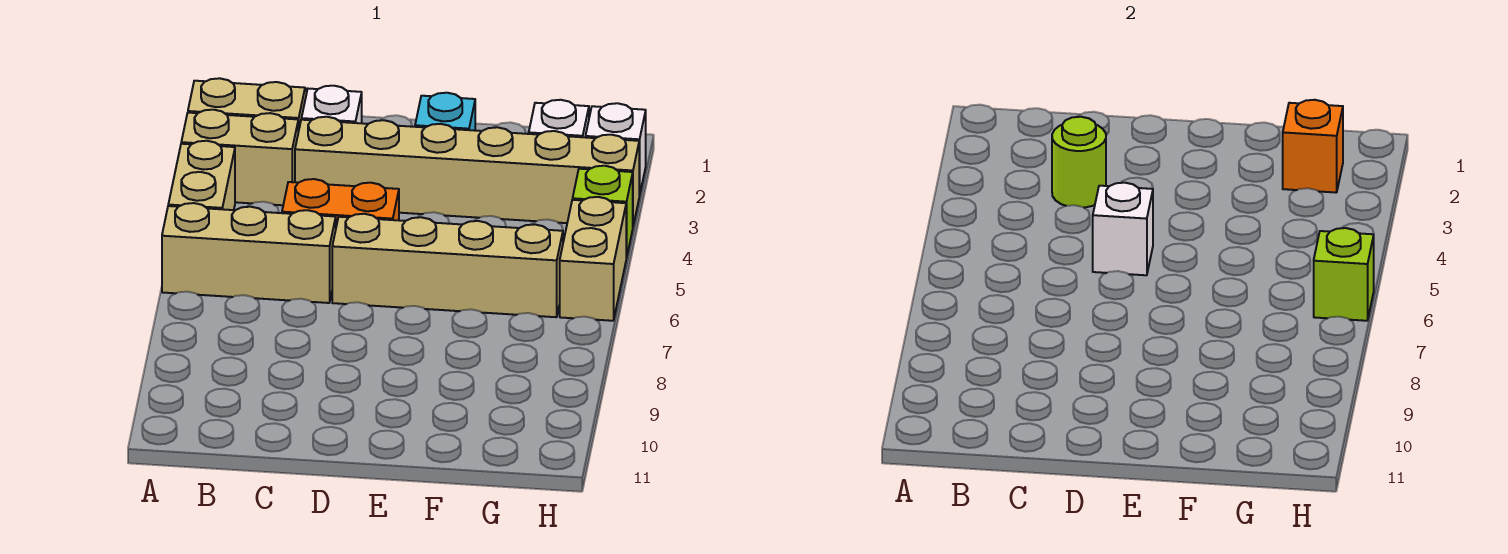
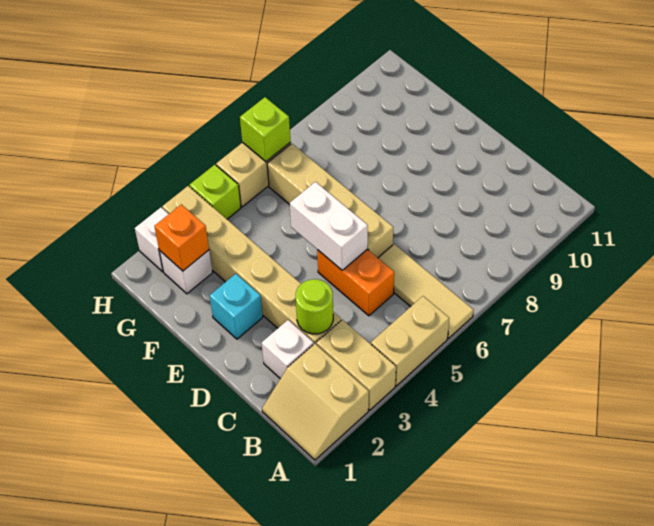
tan brick A6:C6 level 1 -> tan tile A6:C6 level 1
white brick D5 level 2 -> white brick D5:E5 level 2

